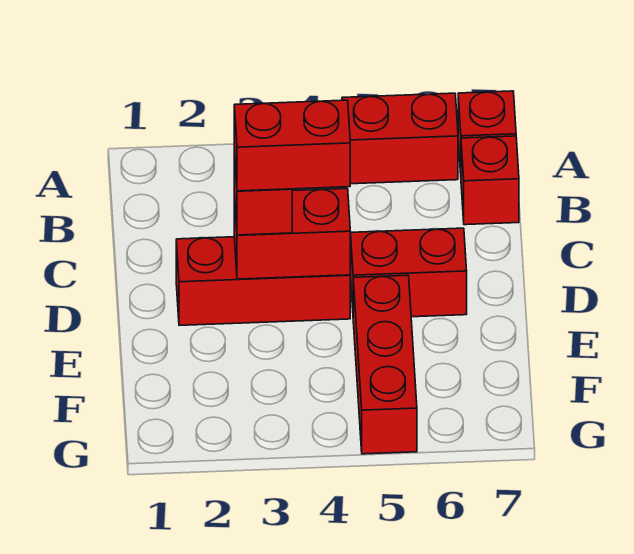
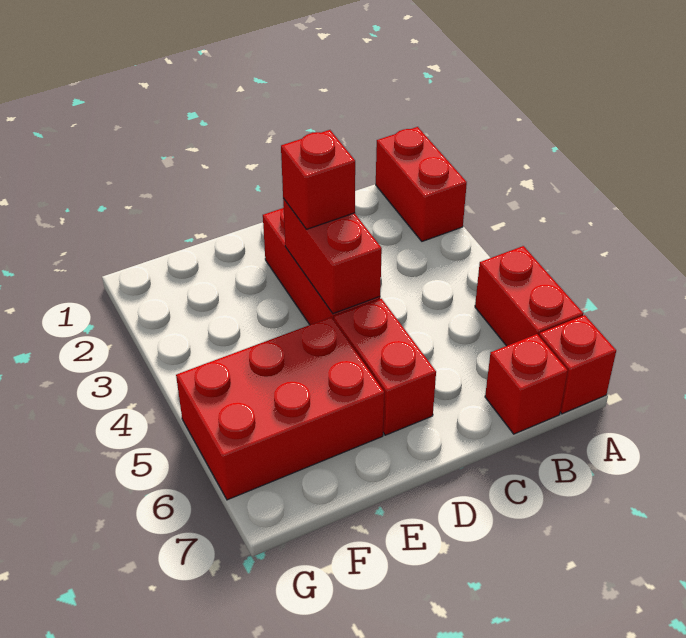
red brick D3:D4 level 4 -> red brick A1:A2 level 1
red brick E5:G5 level 1 -> red brick E5:G6 level 1

